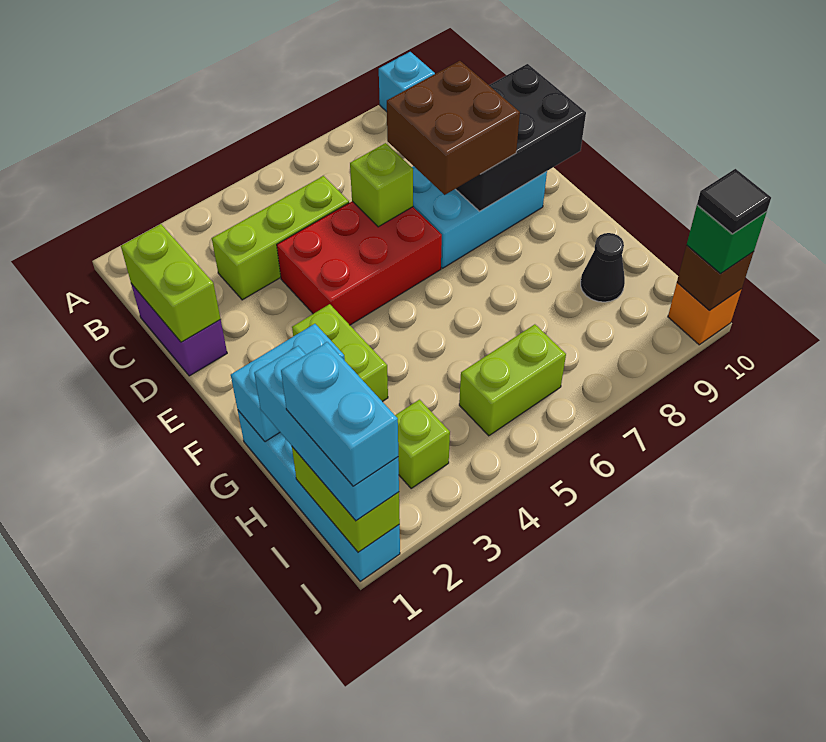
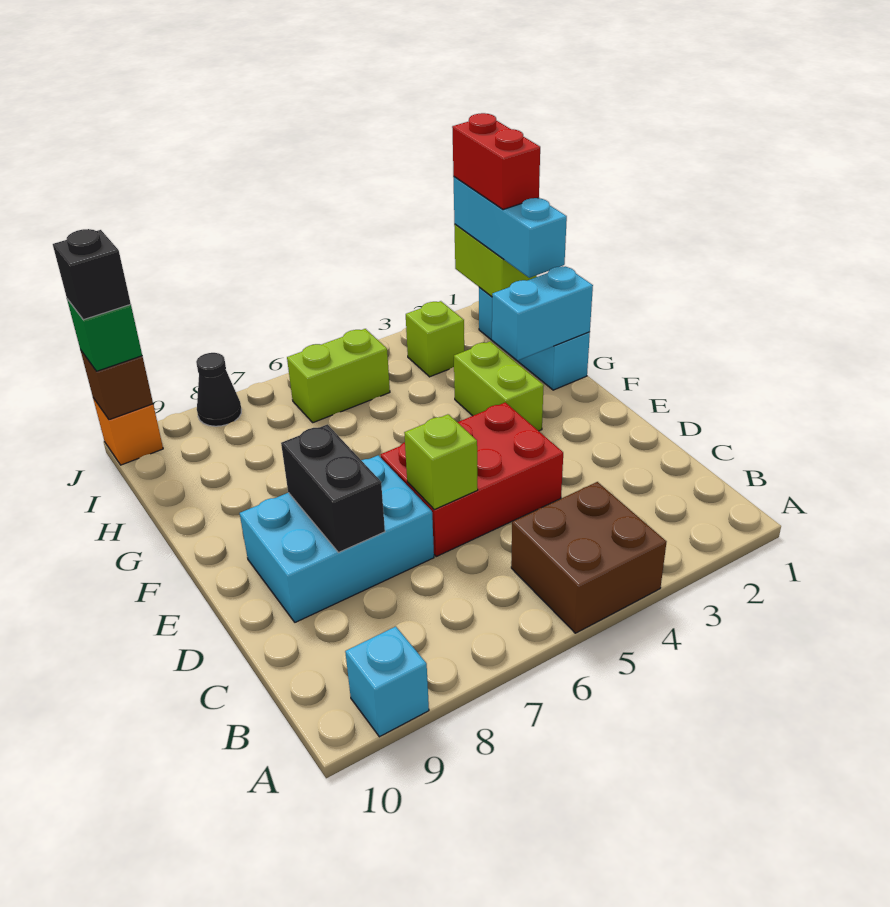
purple brick C1:D1 level 1 -> none
lime brick C1:D1 level 2 -> none
lime brick C3:C5 level 1 -> none
brown brick D7:E8 level 3 -> brown brick A4:B5 level 1
black brick D8:E10 level 2 -> black brick D8:E8 level 2
cyan brick G1:J1 level 1 -> cyan brick G1:I1 level 1
black cone H9 level 1 -> black cone J8 level 1
cyan brick I1:J1 level 4 -> red brick I1:J1 level 4
black tile J10 level 4 -> black brick J10 level 4

